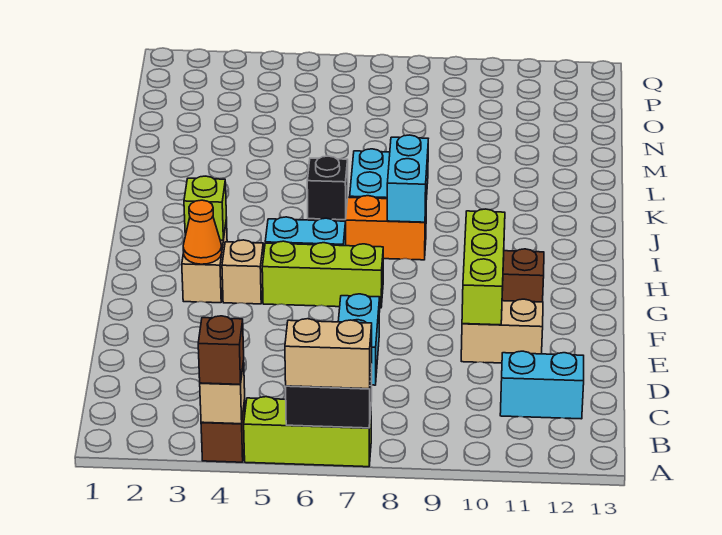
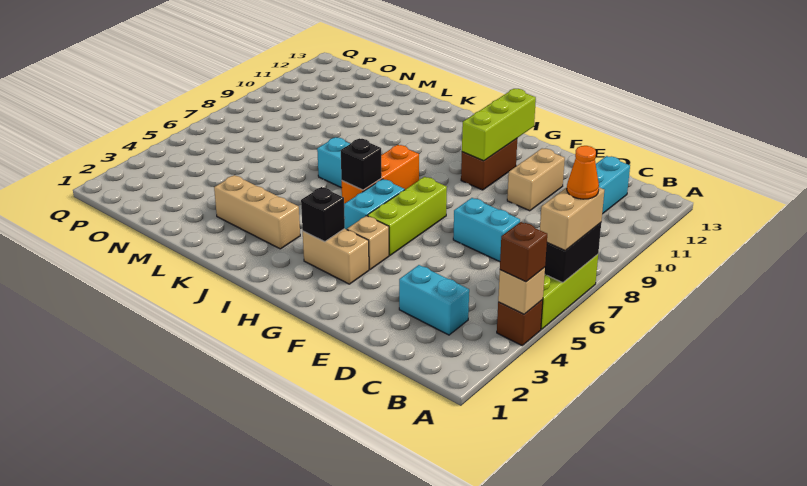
lime brick E10:G10 level 2 -> lime brick G10:G12 level 2
orange cone G3 level 2 -> orange cone A7 level 4
lime brick H3 level 2 -> black brick H3 level 2
cyan brick I8:J8 level 2 -> cyan brick C3:D3 level 1
none -> tan brick J3:L3 level 1

